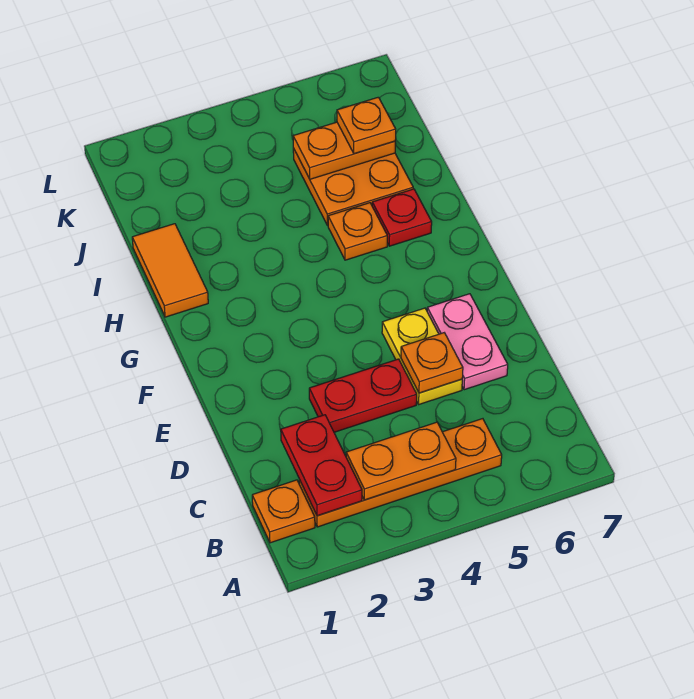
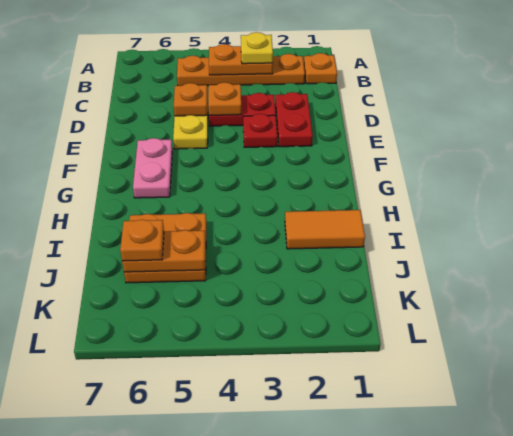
red plate B2:C2 level 2 -> red plate D2:E2 level 1
none -> yellow plate B3 level 3
pink plate D6:E6 level 1 -> pink plate F6:G6 level 1
orange tile H1:I1 level 1 -> orange tile I1:I2 level 1
orange plate H5 level 1 -> orange plate D4 level 2
red plate H6 level 1 -> red plate E3 level 1

